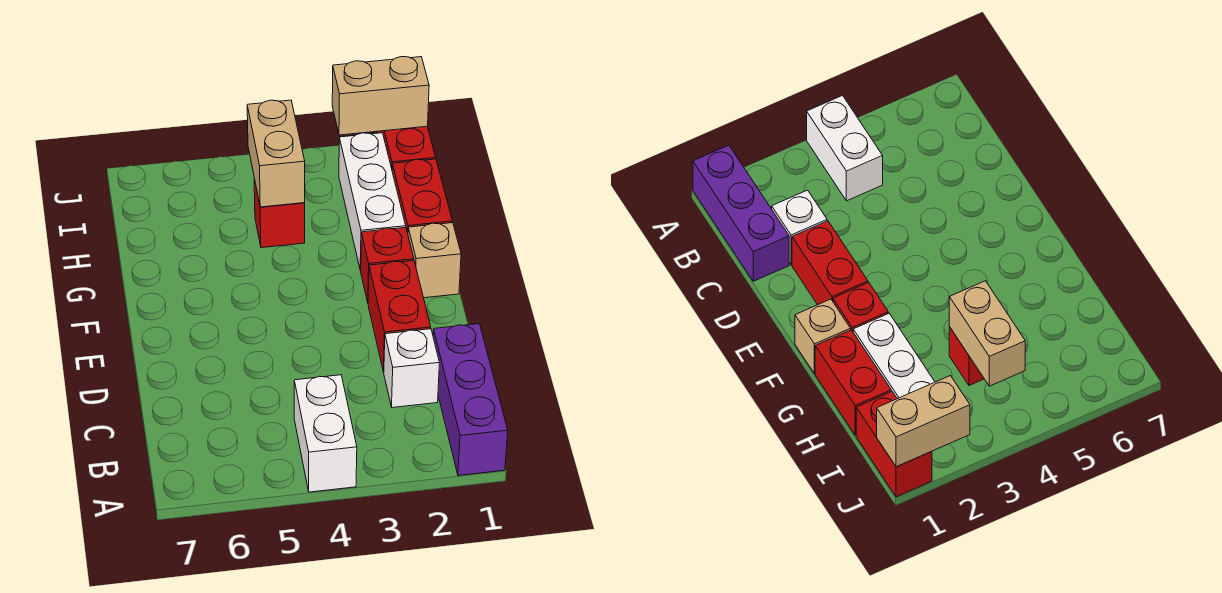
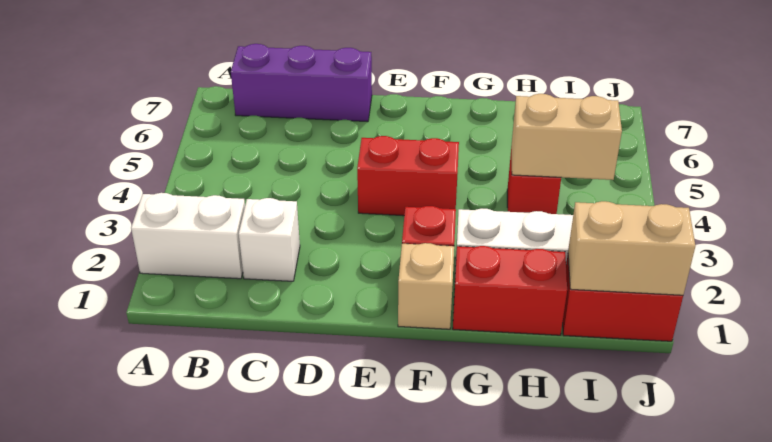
purple brick A1:C1 level 1 -> purple brick B7:D7 level 1
white brick A4:B4 level 1 -> white brick A2:B2 level 1
red brick D2:E2 level 1 -> red brick E4:F4 level 1
tan brick J1:J2 level 2 -> tan brick I1:J1 level 2

